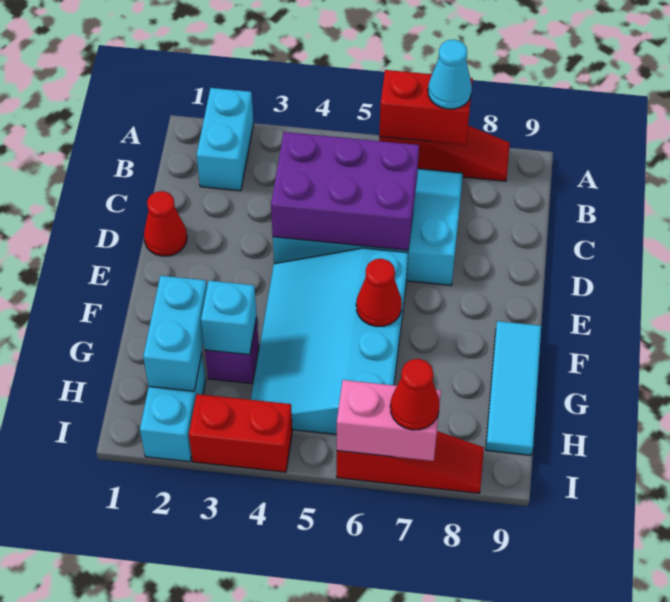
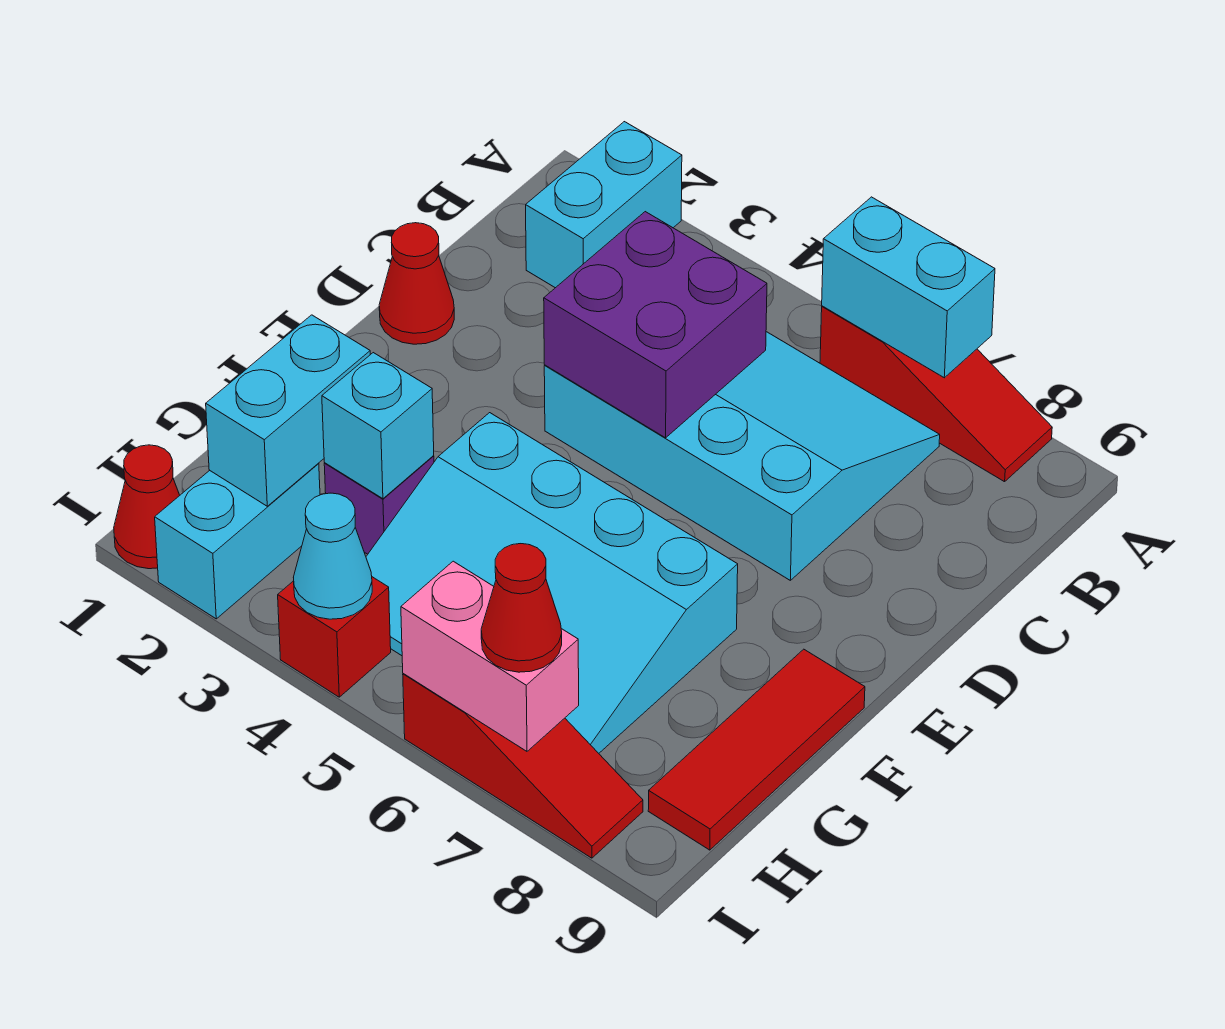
red brick A6:A7 level 2 -> cyan brick A6:A7 level 2
cyan cone A7 level 3 -> cyan cone I4 level 2
purple brick C4:D6 level 2 -> purple brick C4:D5 level 2
cyan slope E4:H6 level 1 top 6 -> cyan slope F4:H7 level 1 top F
red cone F6 level 2 -> red cone I1 level 1
cyan tile F9:H9 level 1 -> red tile F9:H9 level 1
red brick I3:I4 level 1 -> red brick I4 level 1

